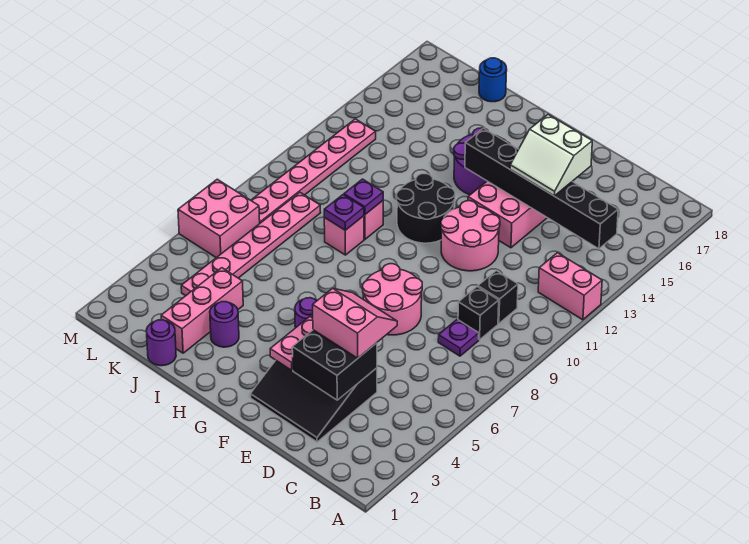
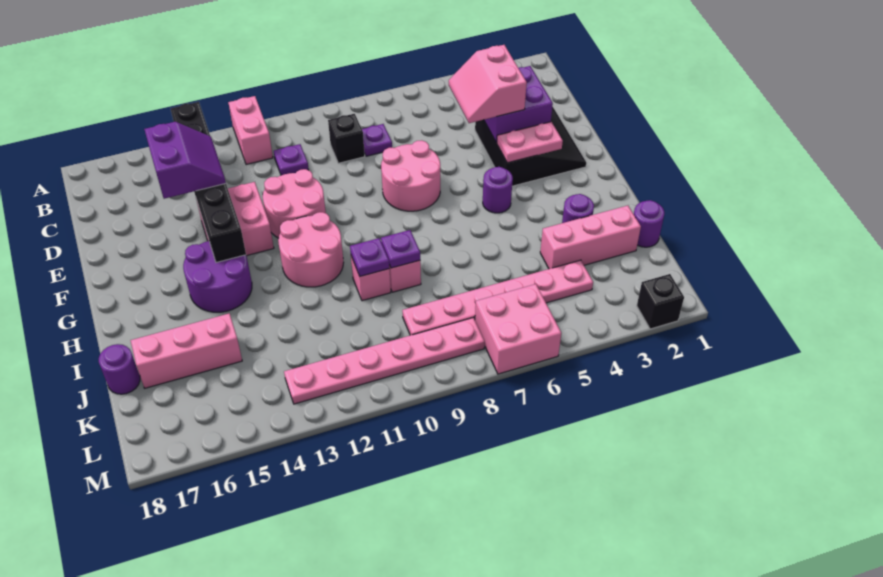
black brick C10 level 1 -> black brick M2 level 1
none -> purple plate C11 level 1
black brick D3:E4 level 2 -> purple brick D3:E4 level 2
white slope D14:E15 level 3 top 15 -> purple slope D14:E15 level 3 top 15
black round brick G11:H12 level 1 -> pink round brick G11:H12 level 1
none -> pink brick J15:J17 level 1
blue round brick J18 level 1 -> purple round brick J18 level 1

